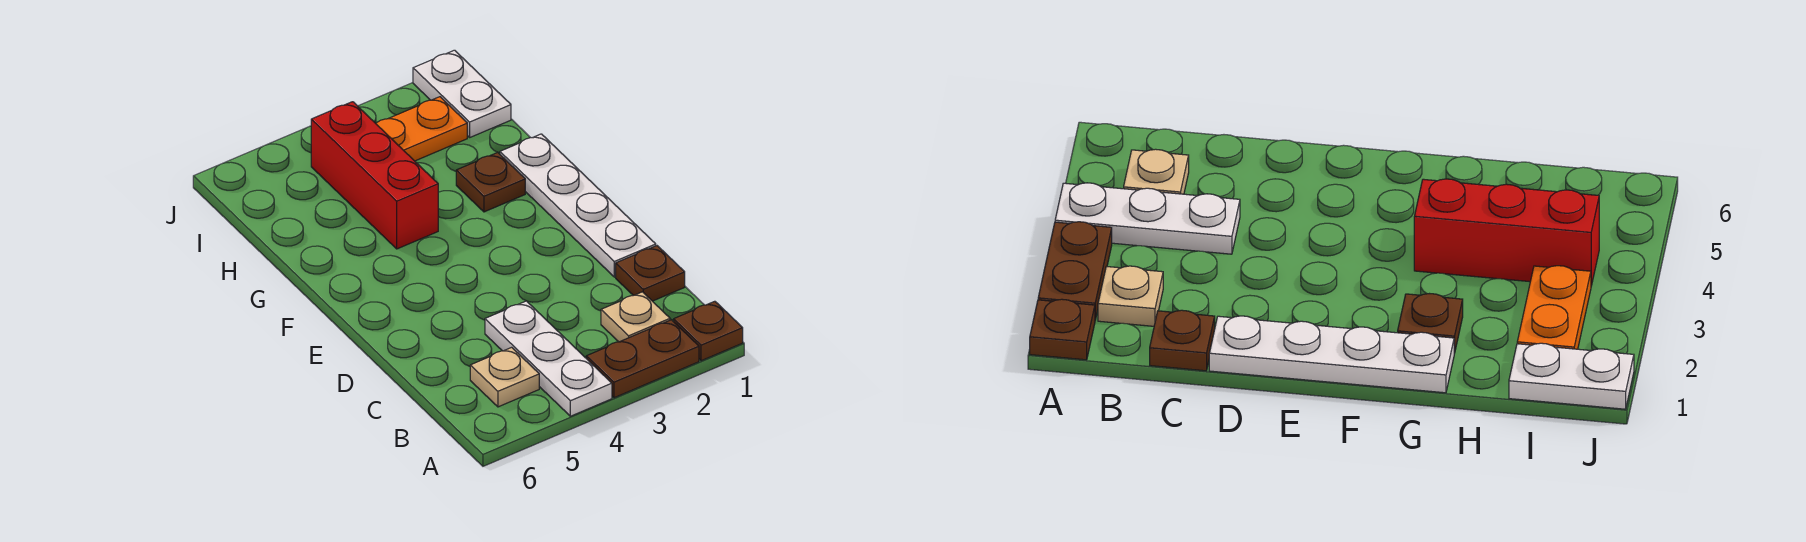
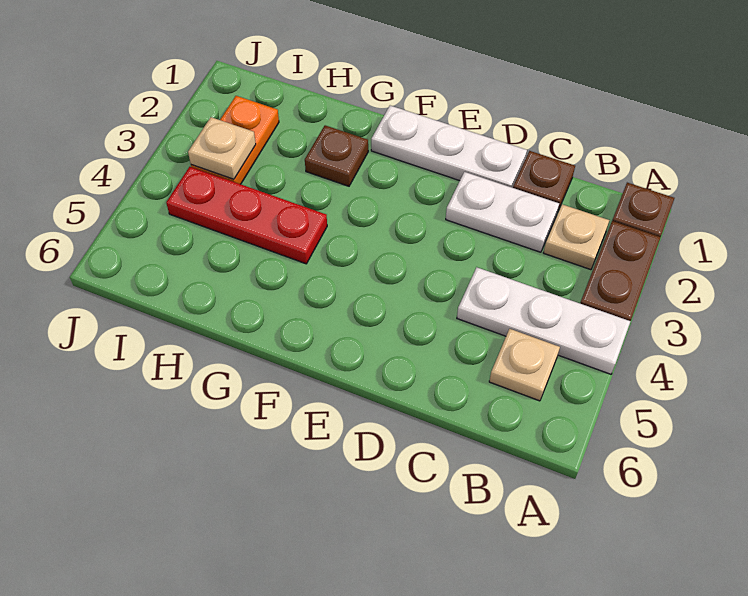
white plate D1:G1 level 1 -> white plate D1:F1 level 1
red brick G4:I4 level 1 -> red plate G4:I4 level 1
white plate I1:J1 level 1 -> white plate C2:D2 level 1
none -> tan plate I3 level 2

